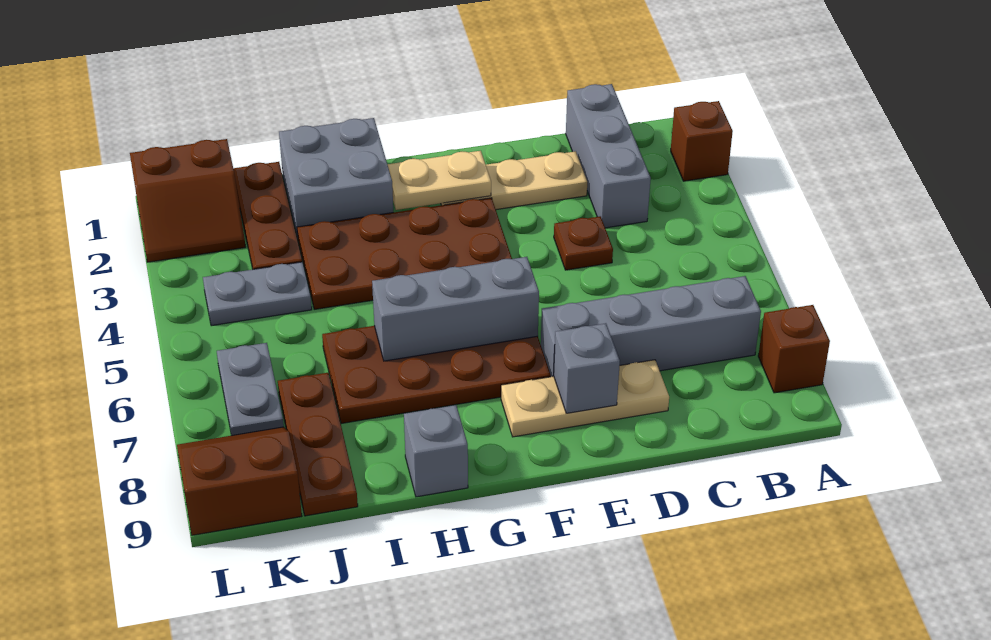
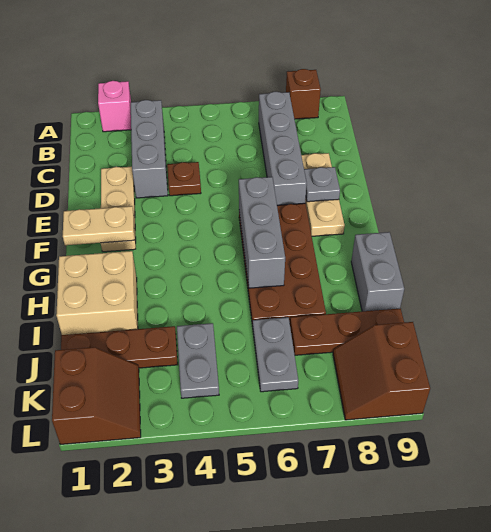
brown brick A2 level 1 -> pink brick A2 level 1
grey brick C1:C3 level 1 -> grey brick B3:D3 level 1
grey brick E8 level 2 -> grey plate E8 level 2
tan plate F2:G2 level 2 -> tan plate F1:F2 level 2
brown plate F3:I4 level 1 -> none
grey brick H1:I2 level 1 -> tan brick H1:I2 level 1
grey brick H9 level 1 -> grey brick H9:I9 level 1
grey plate K6:K7 level 1 -> grey plate J6:K6 level 1

